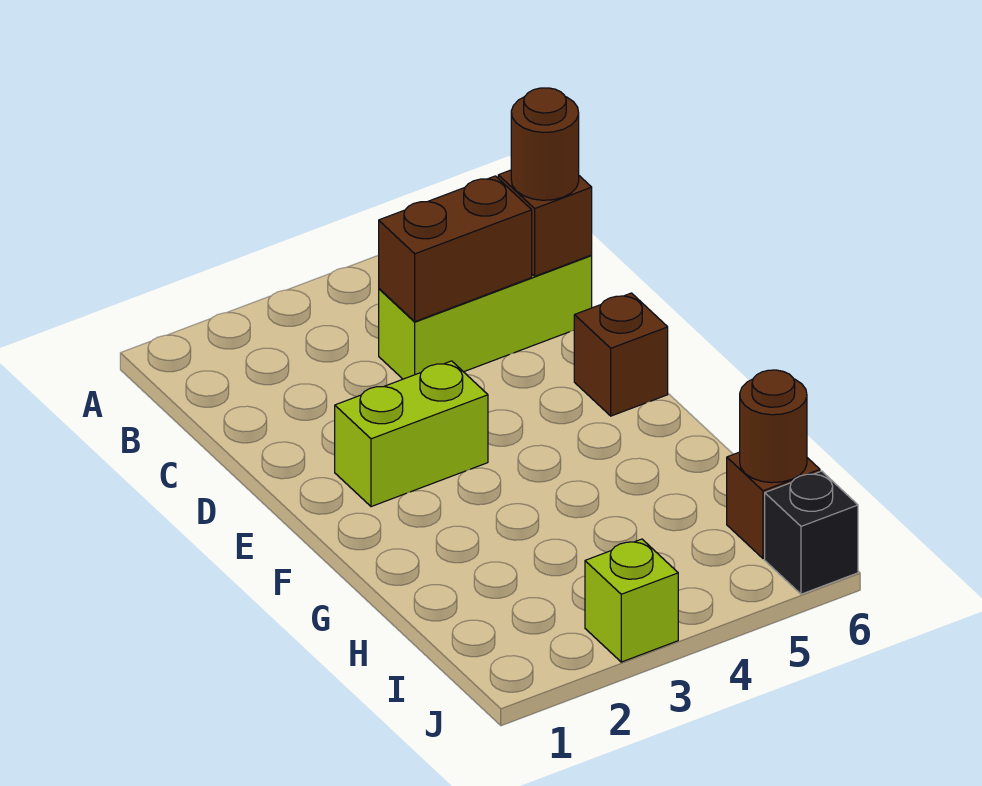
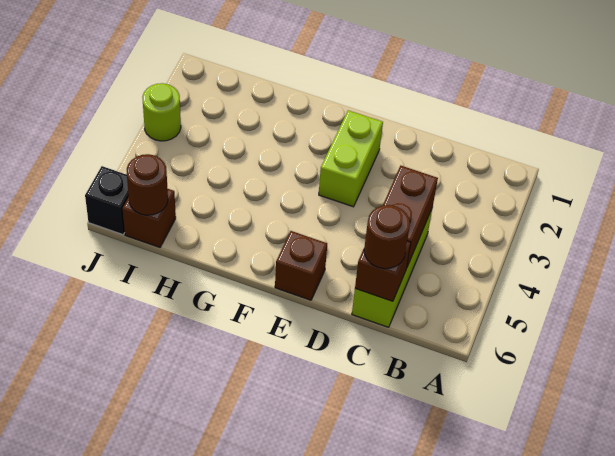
lime brick J3 level 1 -> lime round brick J3 level 1

